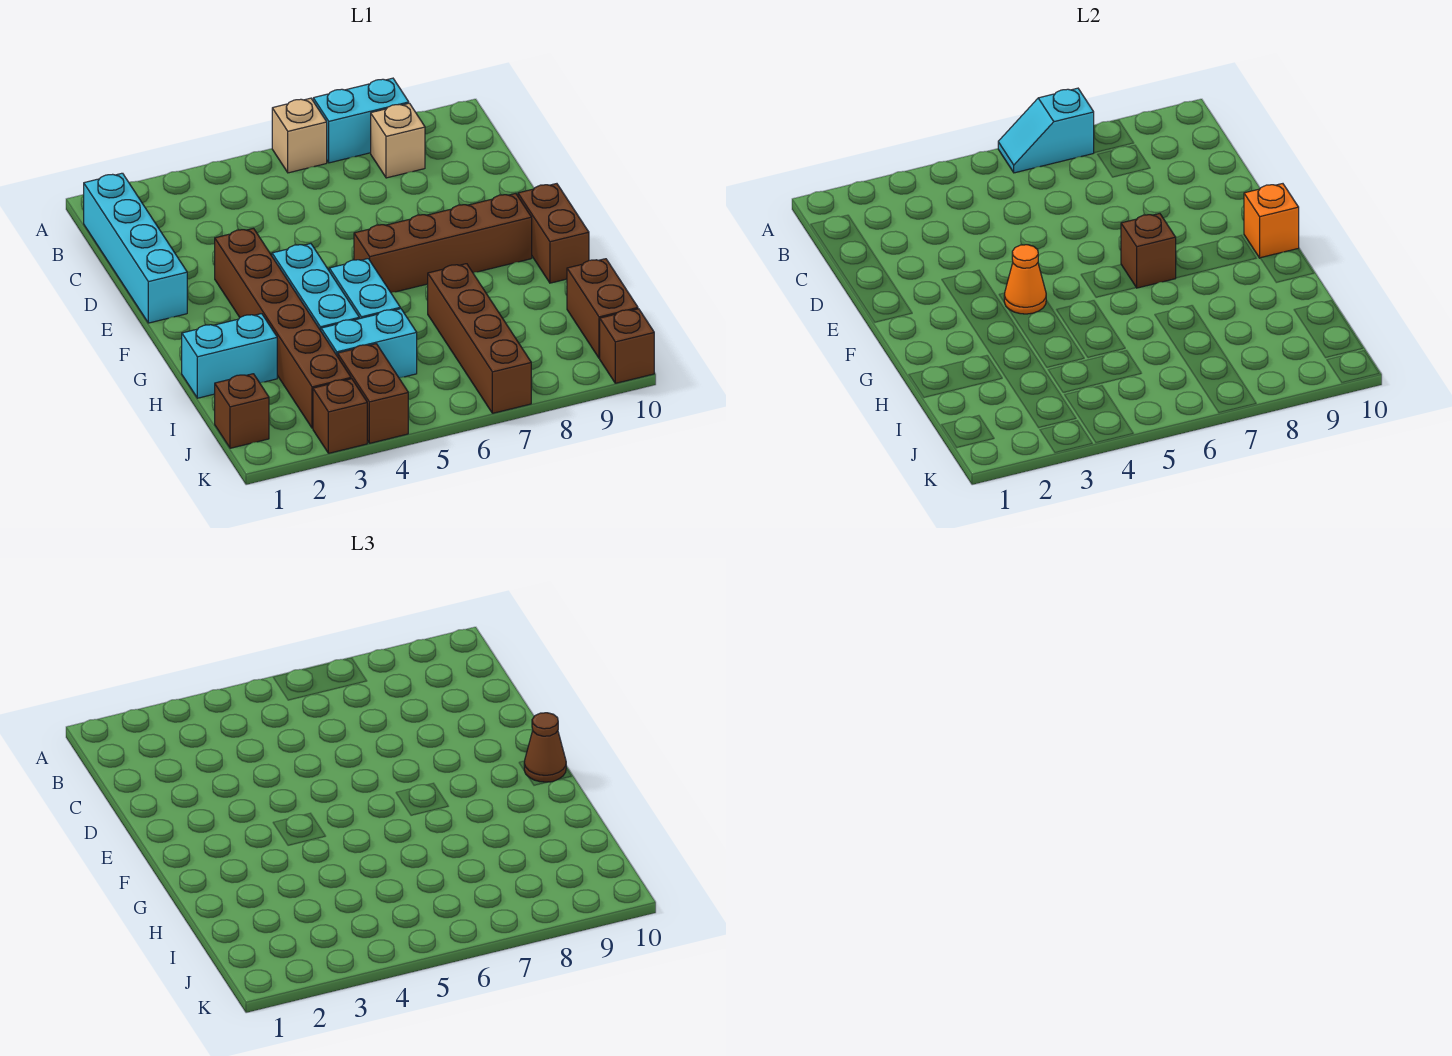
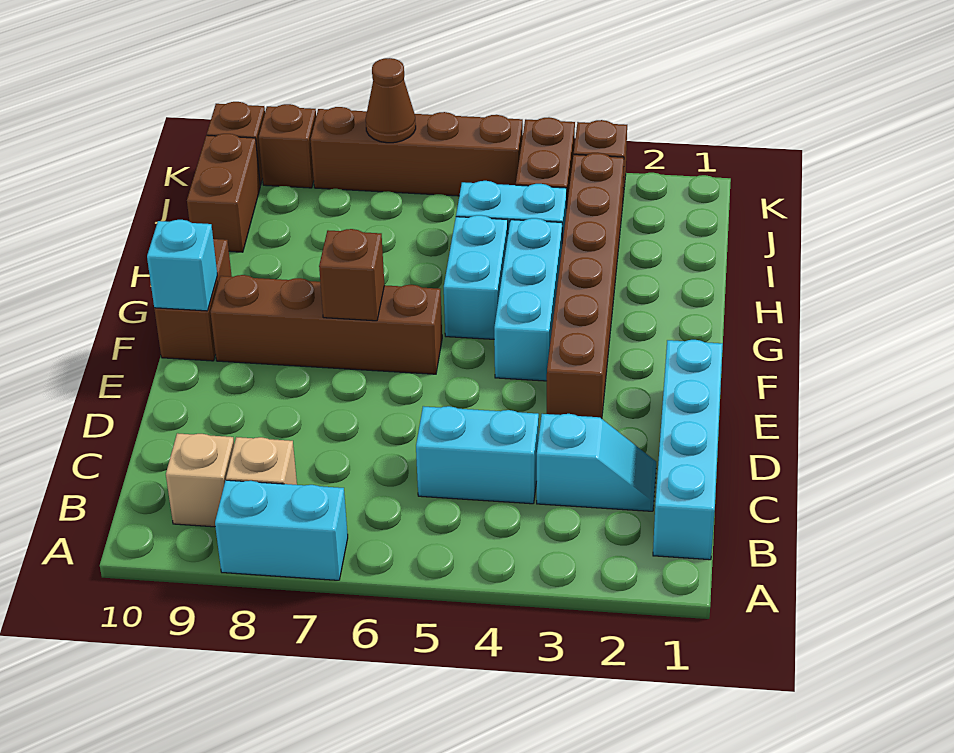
tan brick A6 level 1 -> tan brick B9 level 1
cyan slope A6:A7 level 2 top 7 -> cyan slope C2:C3 level 1 top 3
orange cone F4 level 2 -> none
orange brick F10 level 2 -> cyan brick F10 level 2
brown cone F10 level 3 -> brown cone K7 level 2
cyan brick H1:H2 level 1 -> cyan brick C4:C5 level 1
brown brick H7:K7 level 1 -> brown brick K5:K8 level 1
brown brick J1 level 1 -> brown brick K9 level 1

